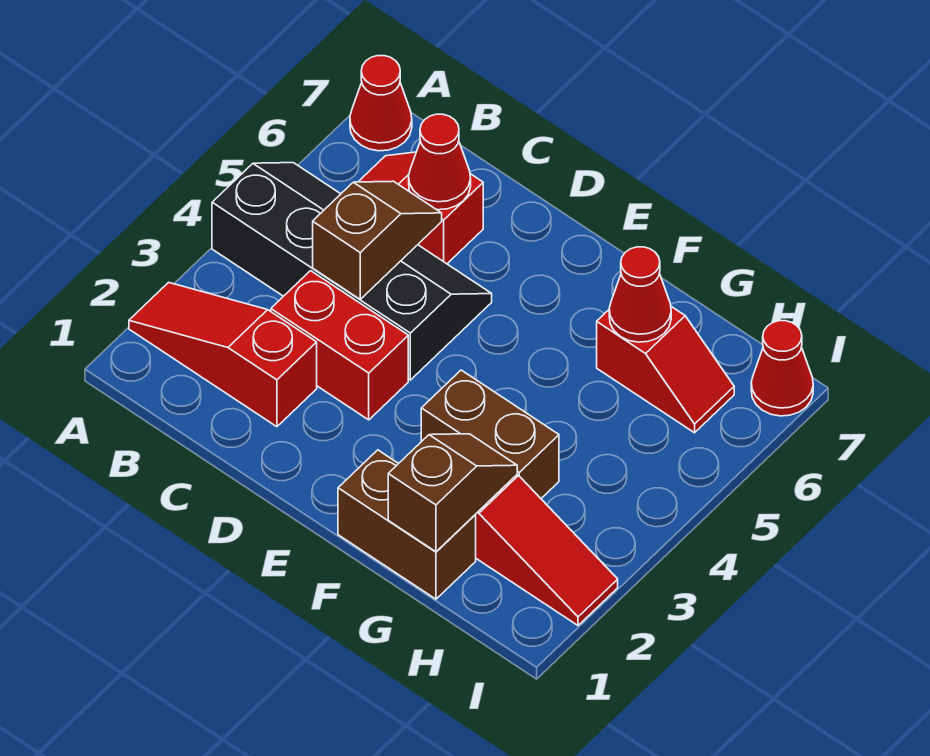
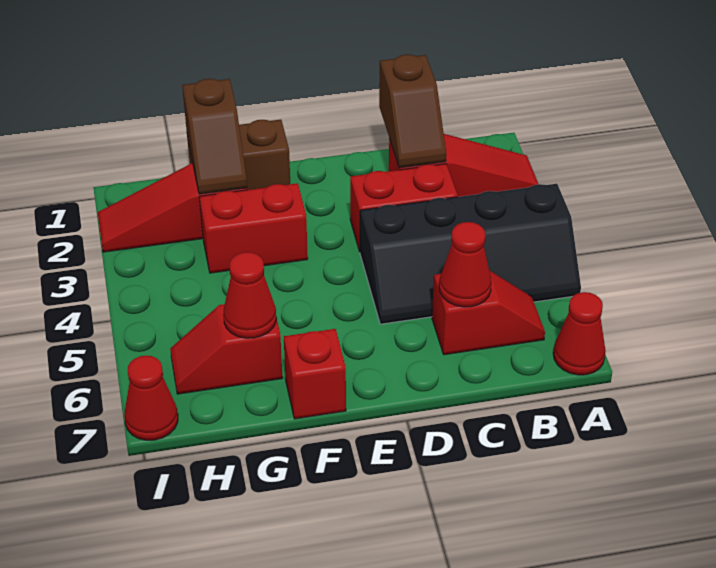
brown slope C4:C5 level 2 top 4 -> brown slope C1:C2 level 2 top 1
brown brick F3:G3 level 1 -> red brick F3:G3 level 1
none -> red brick F7 level 1

